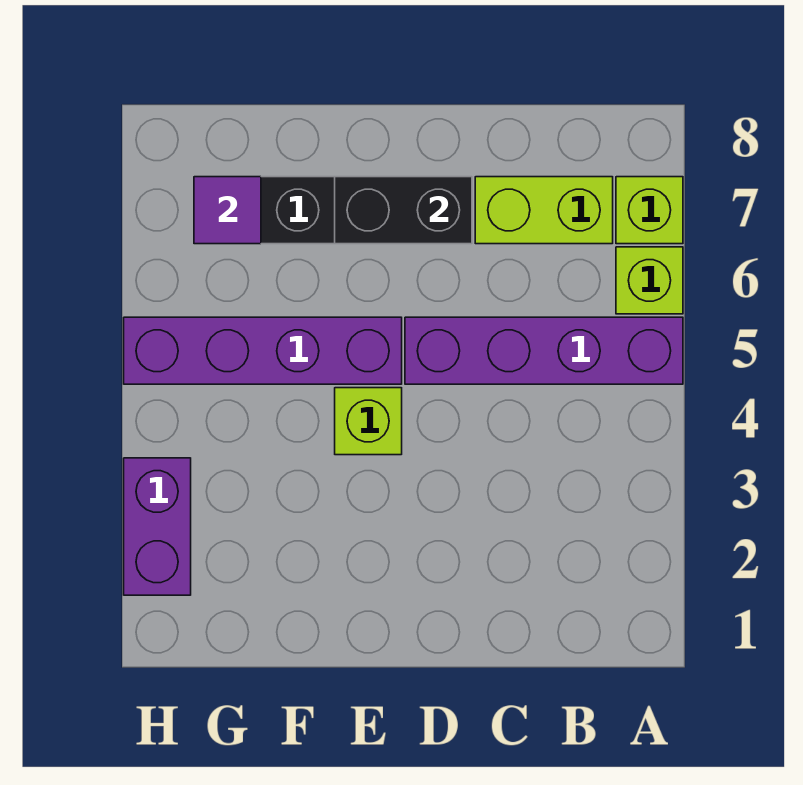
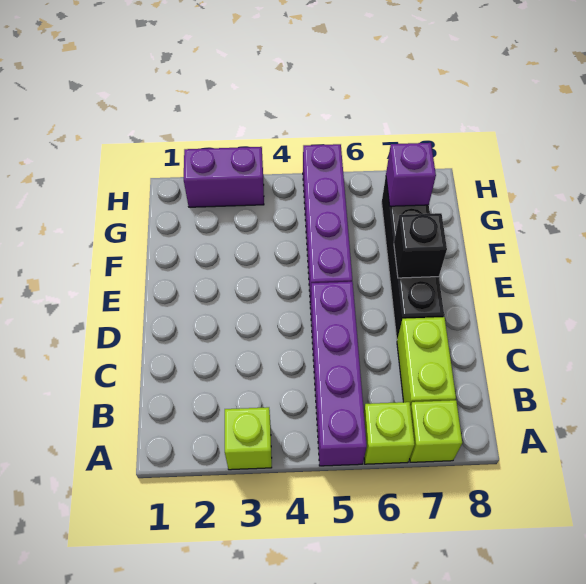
black brick D7:E7 level 2 -> black brick E7 level 2
lime brick E4 level 1 -> lime brick A3 level 1
purple tile G7 level 2 -> purple brick G7 level 2

